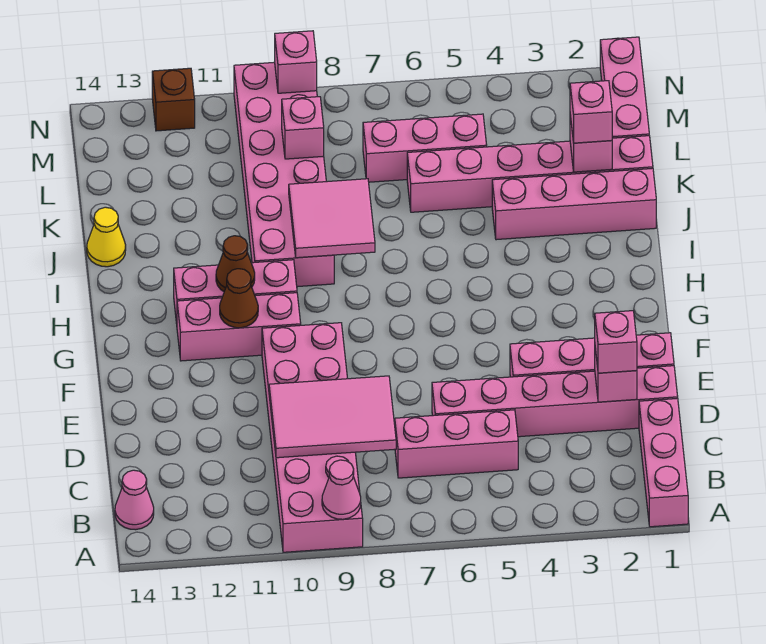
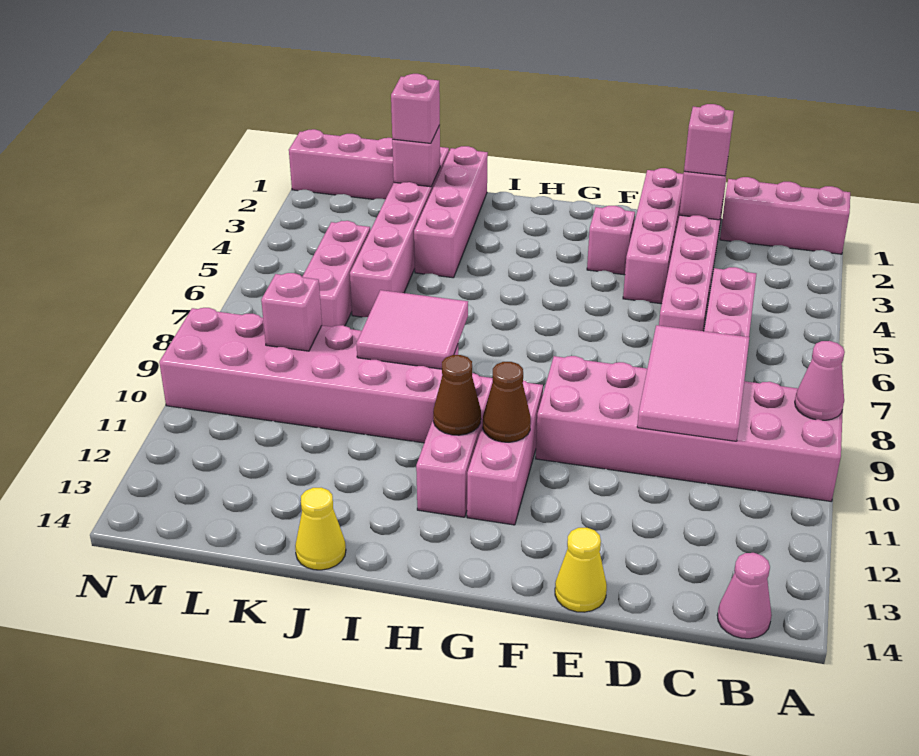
none -> yellow cone E14 level 1
pink brick N9 level 2 -> pink brick F3 level 1
brown brick N12 level 1 -> none

